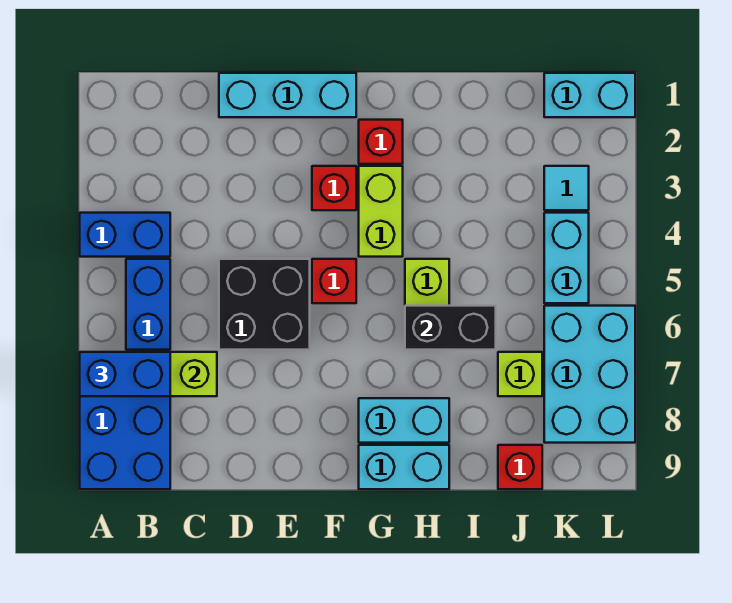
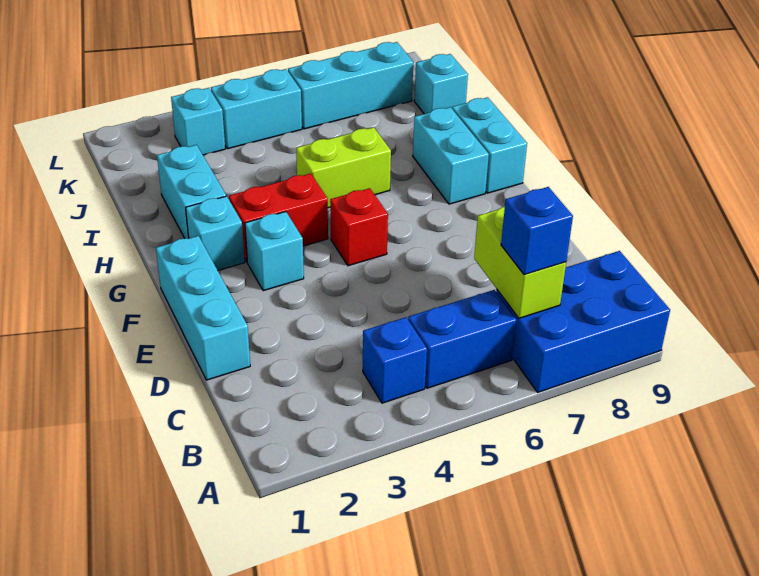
blue brick A4:B4 level 1 -> blue brick B4 level 1
blue brick A7:B7 level 3 -> blue brick B7 level 3
black brick D5:E6 level 1 -> none
red brick F3 level 1 -> cyan brick F3 level 1
red brick G2 level 1 -> cyan brick G2 level 1
lime brick G3:G4 level 1 -> red brick G3:G4 level 1
black brick H6:I6 level 2 -> none
lime brick J7 level 1 -> none
red brick J9 level 1 -> cyan brick J9 level 1
cyan brick K1:L1 level 1 -> cyan brick H2:I2 level 1
cyan tile K3 level 1 -> cyan brick K3 level 1
cyan brick K6:L8 level 1 -> cyan brick K6:K8 level 1

